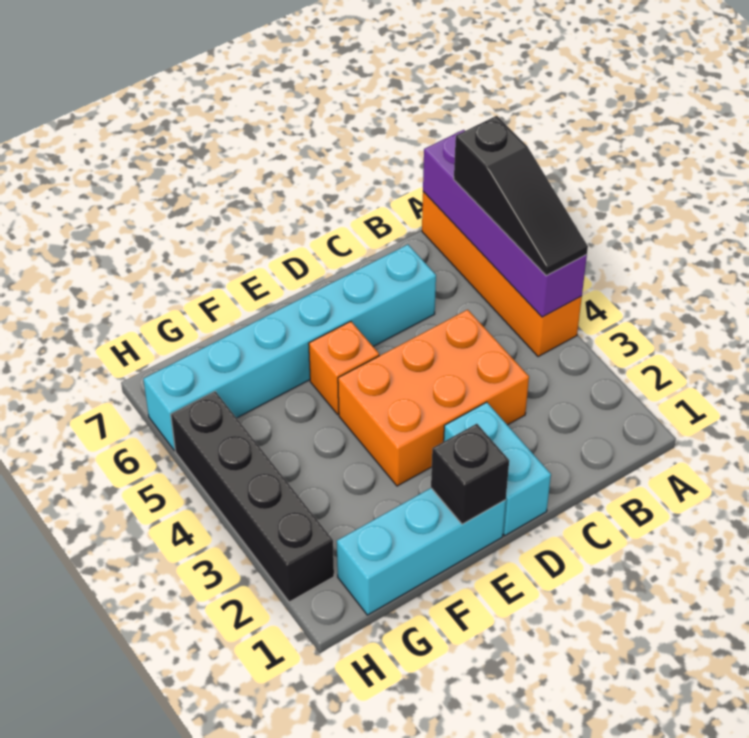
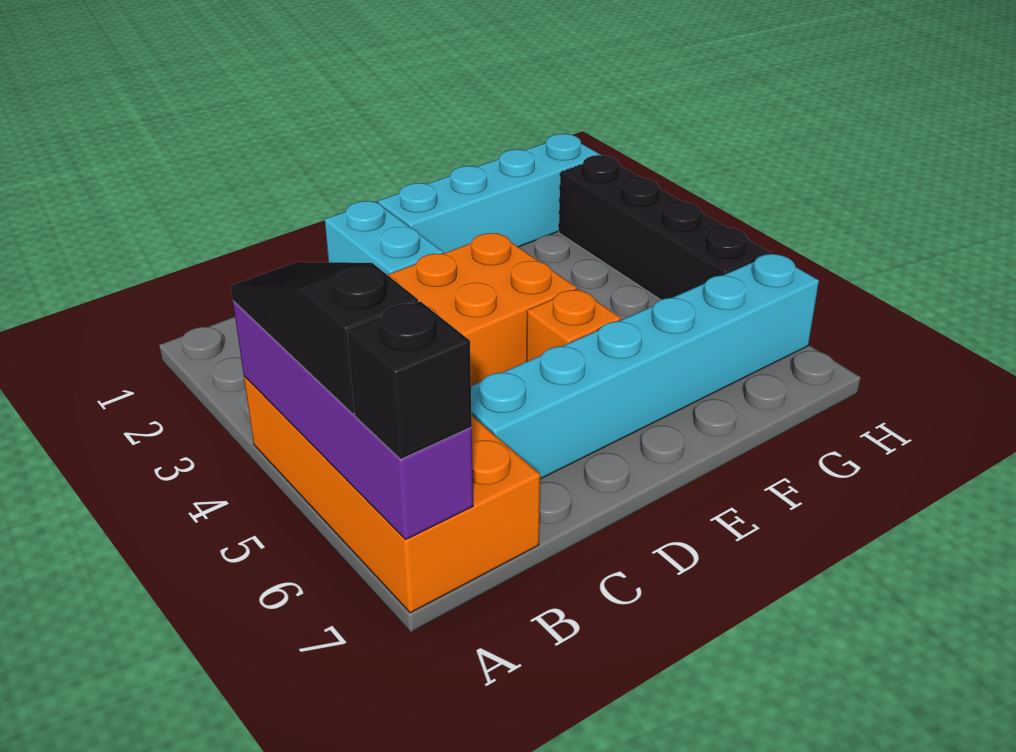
orange brick A4:A7 level 1 -> orange brick A4:B7 level 1
cyan brick E1:G1 level 1 -> cyan brick E1:H1 level 1
black brick E1 level 2 -> black brick A7 level 3

